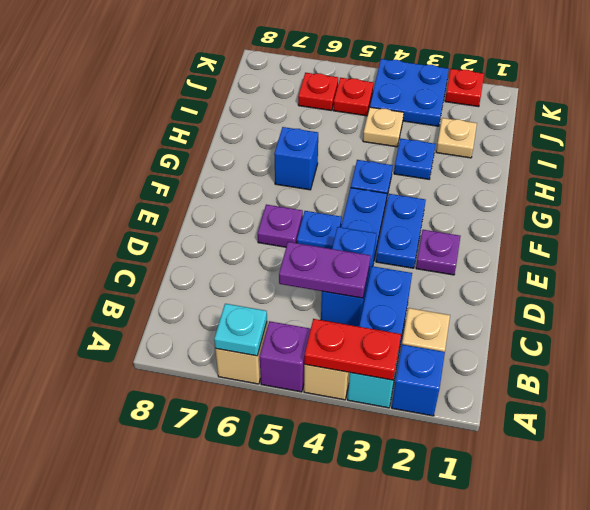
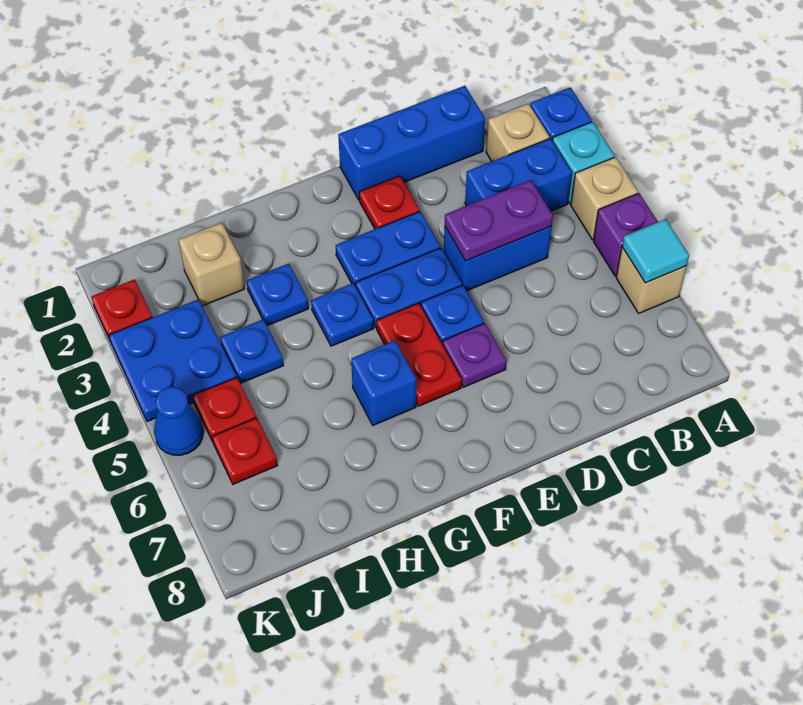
red plate A3:A4 level 2 -> red plate F5:F6 level 1
cyan plate A6 level 2 -> cyan tile A6 level 2
none -> blue brick C1:E1 level 1
purple plate C4:C5 level 2 -> purple plate C4:D4 level 2
purple plate E2 level 1 -> red plate E2 level 1
tan plate I2 level 1 -> tan brick I2 level 1
tan plate I4 level 1 -> blue plate I4 level 1
none -> blue cone K5 level 1

